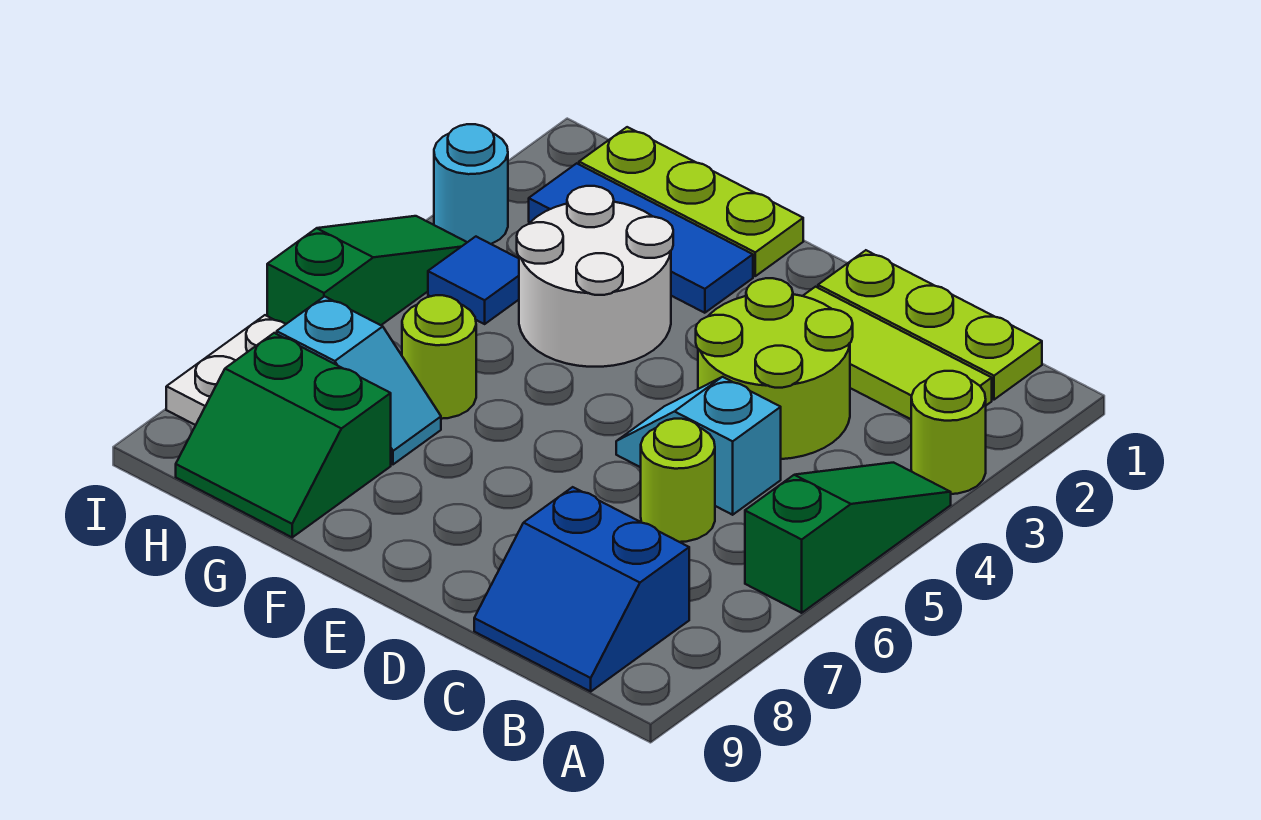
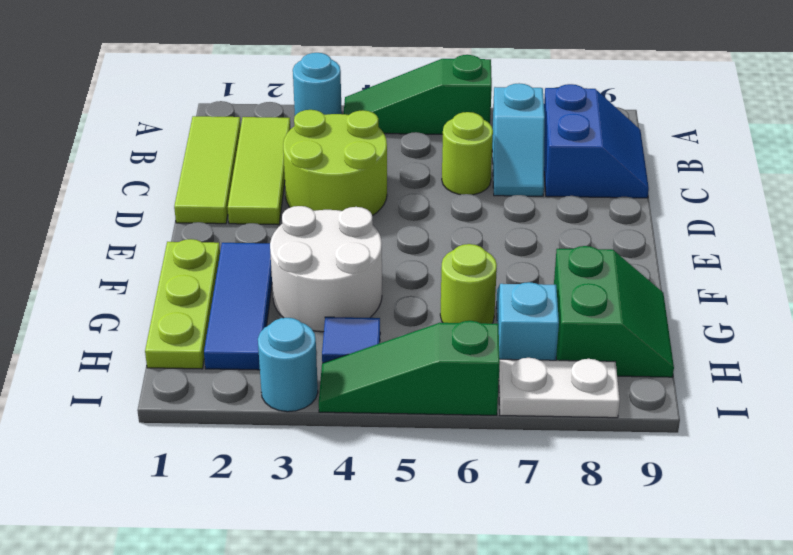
lime round brick A3 level 1 -> cyan round brick A3 level 1
lime plate B1:D1 level 1 -> lime tile B1:D1 level 1
cyan slope C5:D5 level 1 top C -> cyan slope B7:C7 level 1 top B

